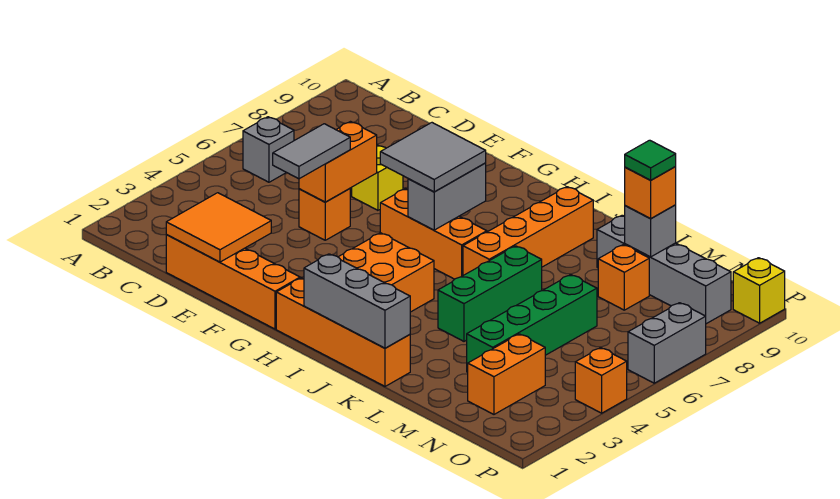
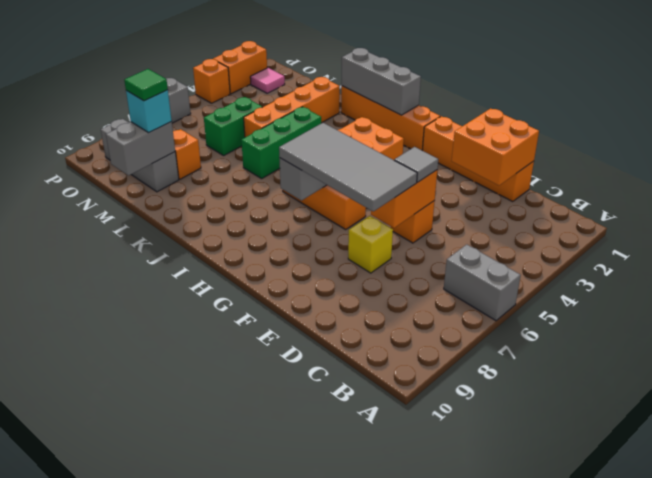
grey brick B6 level 1 -> grey brick A6:B6 level 1
orange tile D1:E2 level 2 -> orange brick D1:E2 level 2
grey tile E4:E5 level 3 -> grey tile E5 level 3
grey tile G6:H7 level 3 -> grey tile E6:H7 level 3
orange brick J6:J9 level 1 -> orange brick L2:L5 level 1
grey brick L9:O9 level 1 -> grey brick M9:O9 level 1
green brick M3:M6 level 1 -> green brick M5:M6 level 1
grey brick M9 level 2 -> grey brick M9:M10 level 2
orange brick M9 level 3 -> cyan brick M9 level 3
orange brick N2:N3 level 1 -> orange brick P2:P3 level 1
none -> pink tile O2 level 1
yellow brick P10 level 1 -> none

